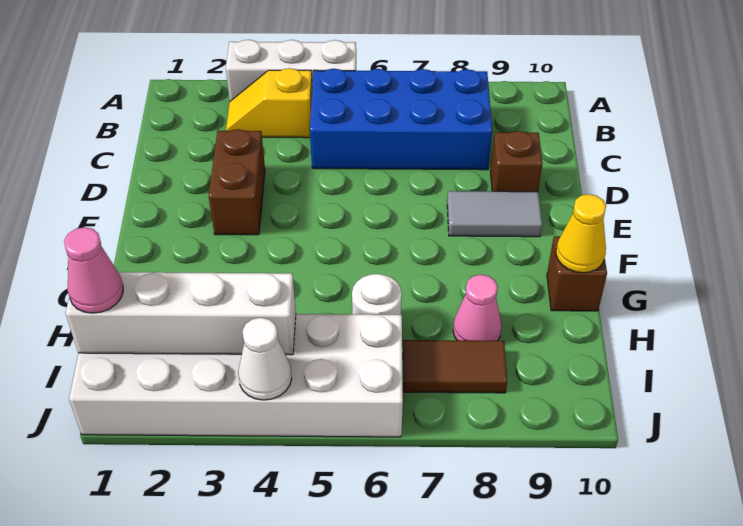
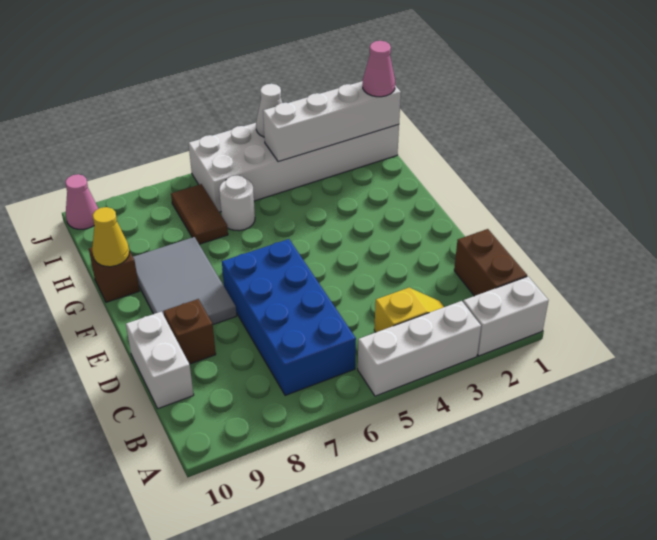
none -> white brick A1:A2 level 1
blue brick B5:C8 level 1 -> blue brick B6:E7 level 1
none -> white brick C10:D10 level 1
brown brick D3:E3 level 1 -> brown brick B1:C1 level 1
grey tile E8:E9 level 1 -> grey tile E8:G9 level 1
pink cone H8 level 1 -> pink cone J10 level 1
brown tile I7:I8 level 1 -> brown tile H7:I7 level 1

